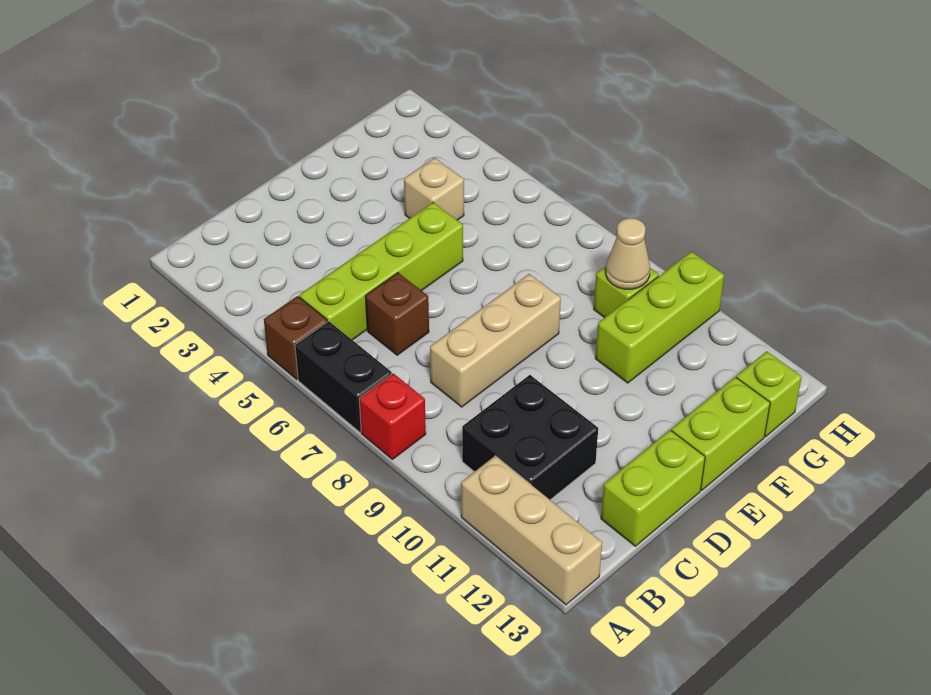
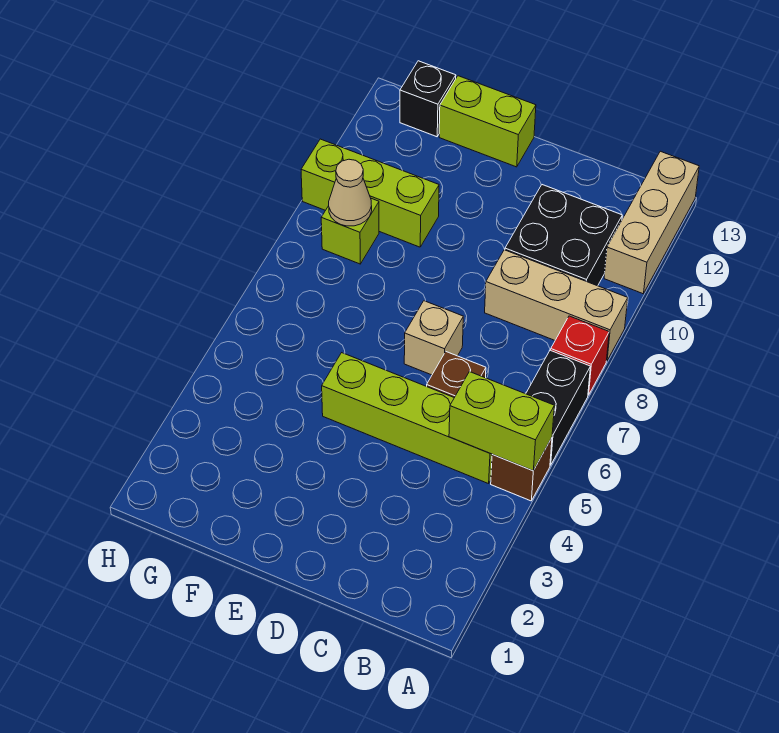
tan brick C8:E8 level 1 -> tan brick A9:C9 level 1
lime brick C13:D13 level 1 -> lime brick A5:B5 level 2
tan brick F4 level 1 -> tan brick D7 level 1
lime brick G13 level 1 -> black brick G13 level 1

